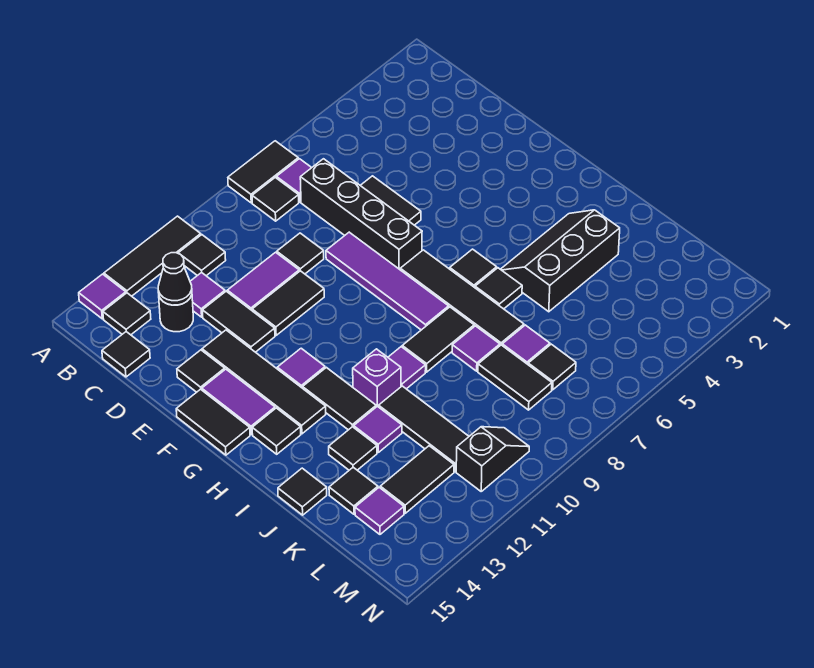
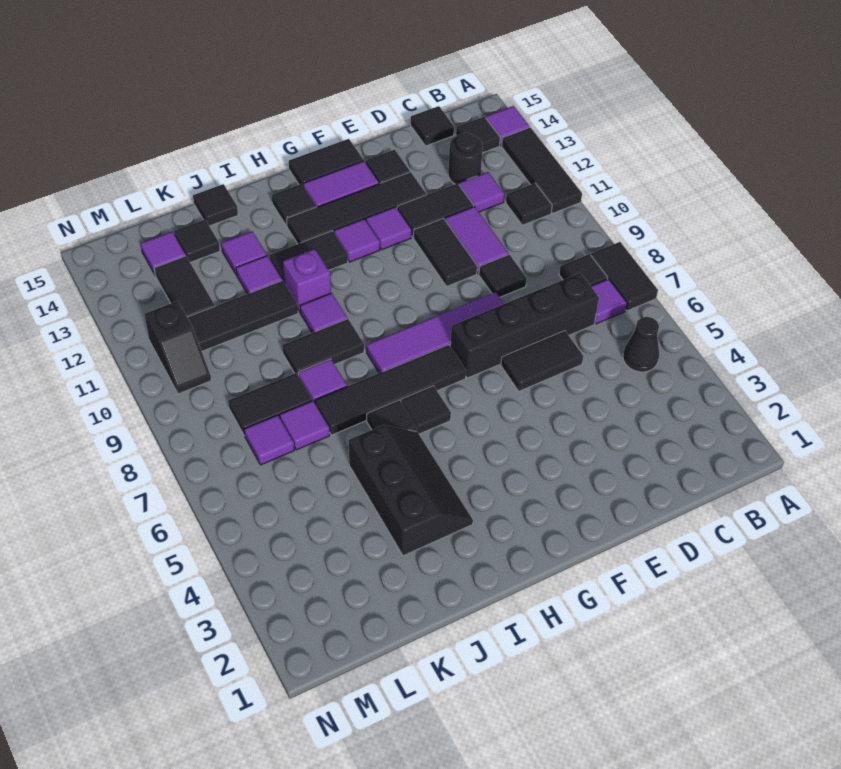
black cone C13 level 2 -> black cone B5 level 1
none -> purple tile F12 level 1
black tile I8:I9 level 1 -> black tile I9:J9 level 1
black tile J13 level 1 -> purple tile J13 level 1
black tile L7 level 1 -> purple tile L7 level 1

